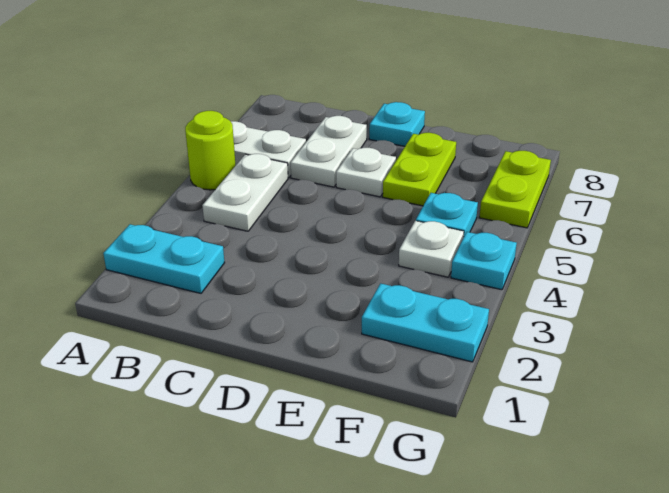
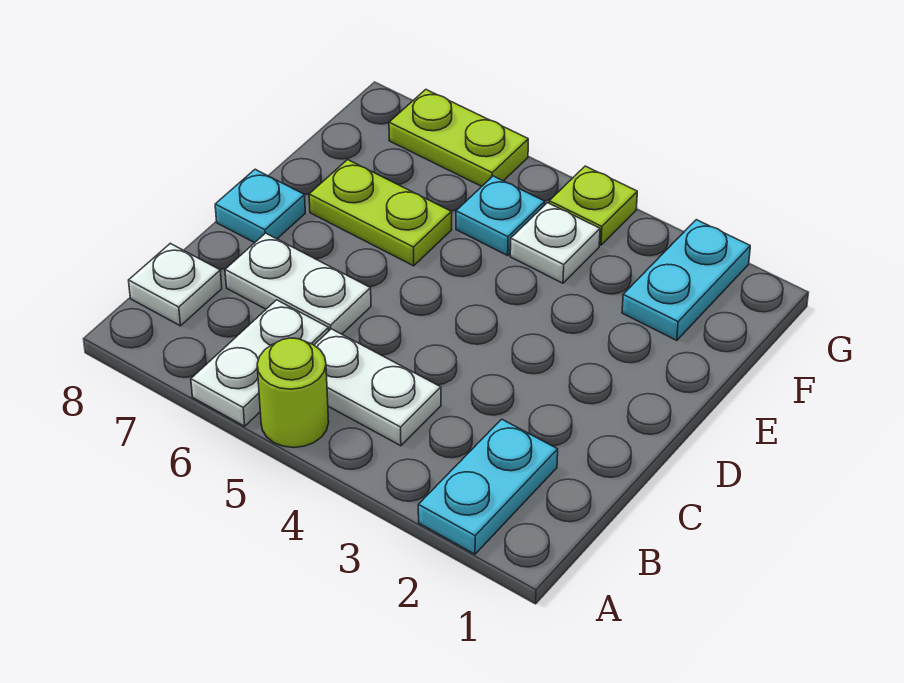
white plate D6 level 1 -> white plate B8 level 1
cyan plate G4 level 1 -> lime plate G4 level 1

